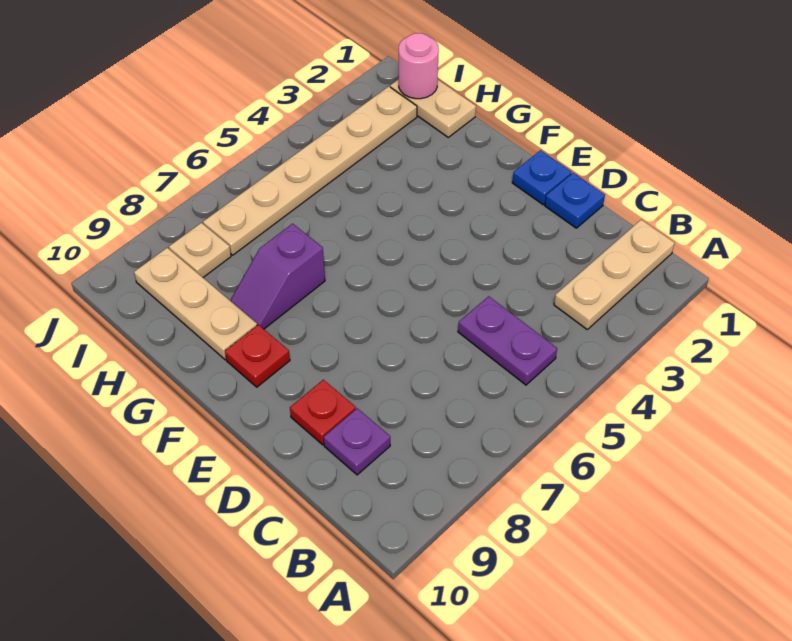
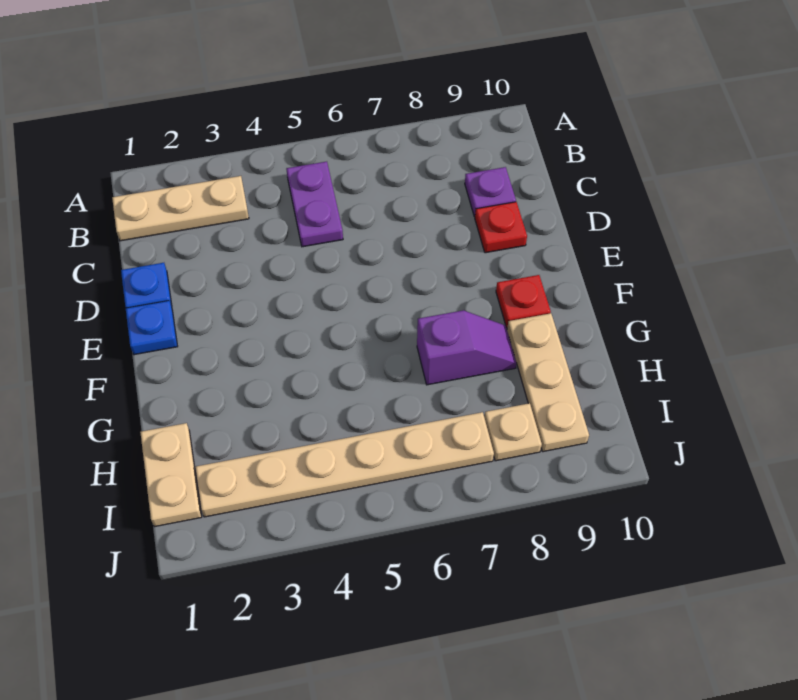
pink round brick I1 level 2 -> none

